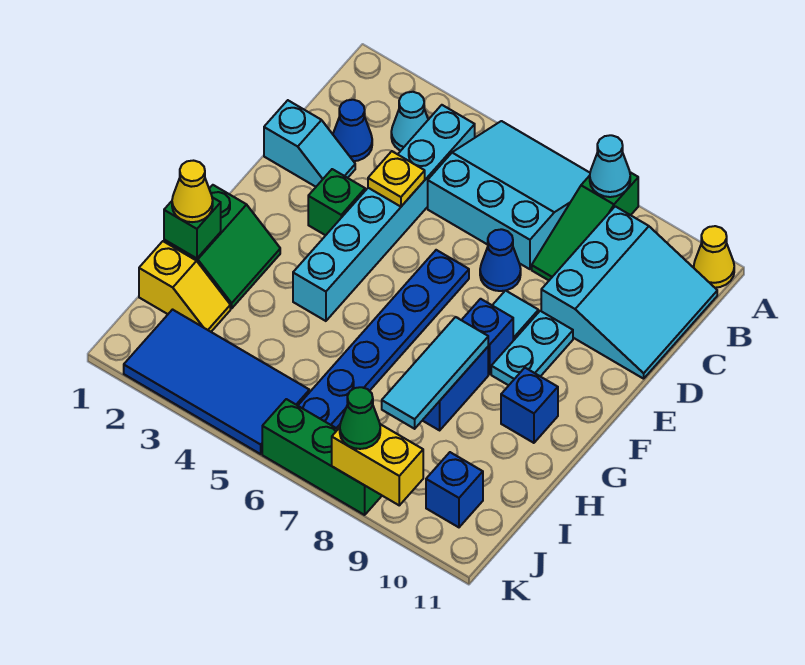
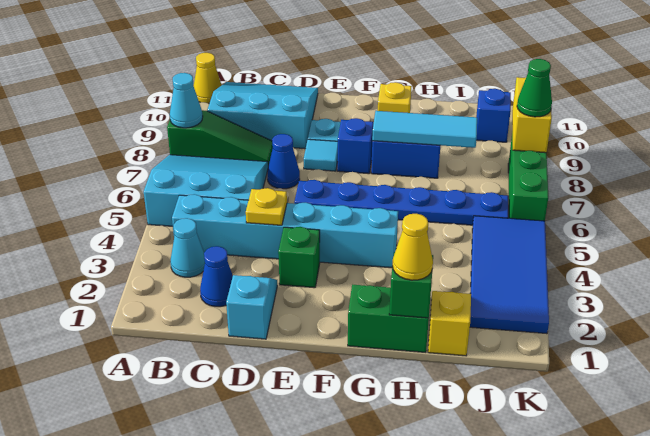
cyan slope A5:C7 level 1 top C -> cyan slope A5:C7 level 1 top 5
blue brick G10 level 1 -> yellow brick G10 level 1

